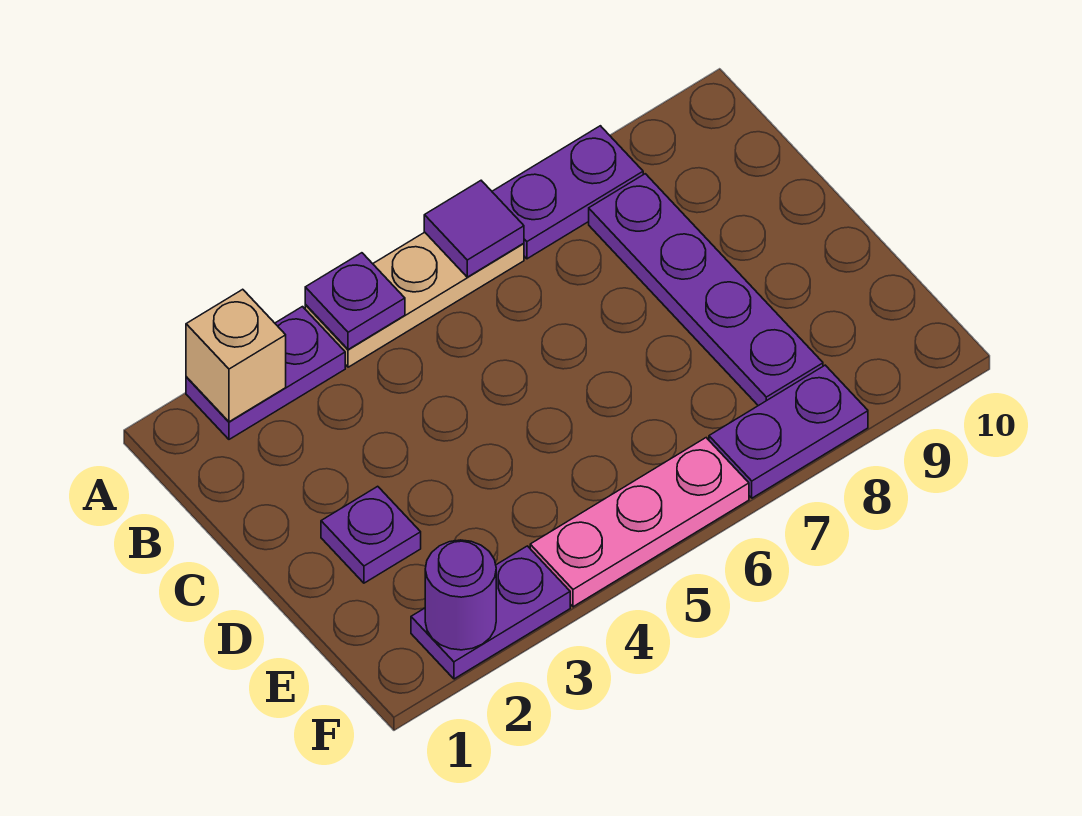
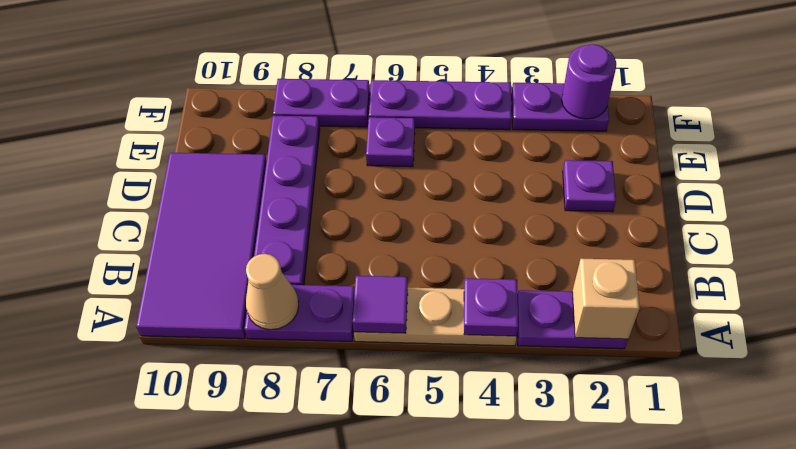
none -> tan cone A8 level 2
none -> purple tile A9:D10 level 1
none -> purple plate E6 level 1
pink plate F4:F6 level 1 -> purple plate F4:F6 level 1

